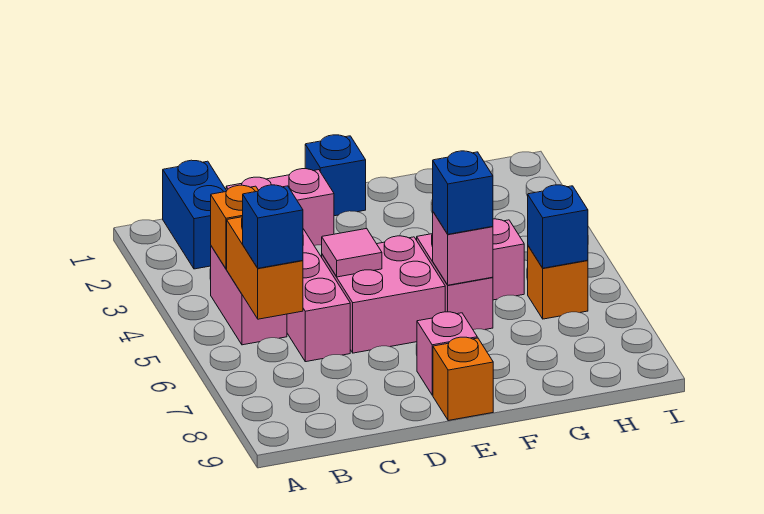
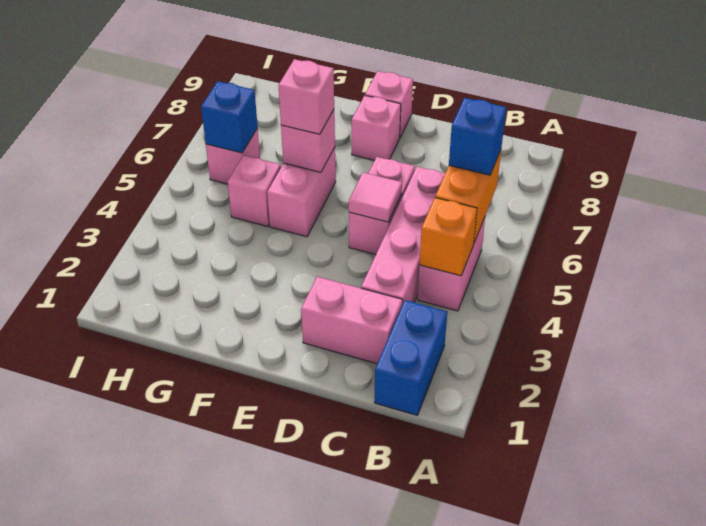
pink brick D5:E6 level 1 -> pink brick D5:D6 level 1
blue brick E1 level 1 -> none
orange brick E9 level 1 -> pink brick E9 level 1
blue brick F6 level 3 -> pink brick F6 level 3
orange brick H6 level 1 -> pink brick H6 level 1

